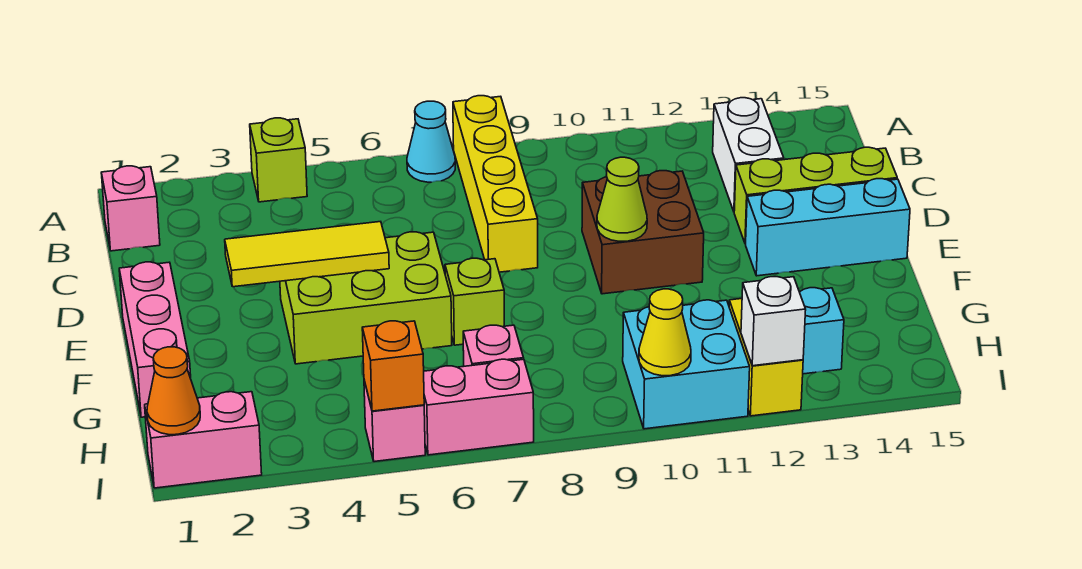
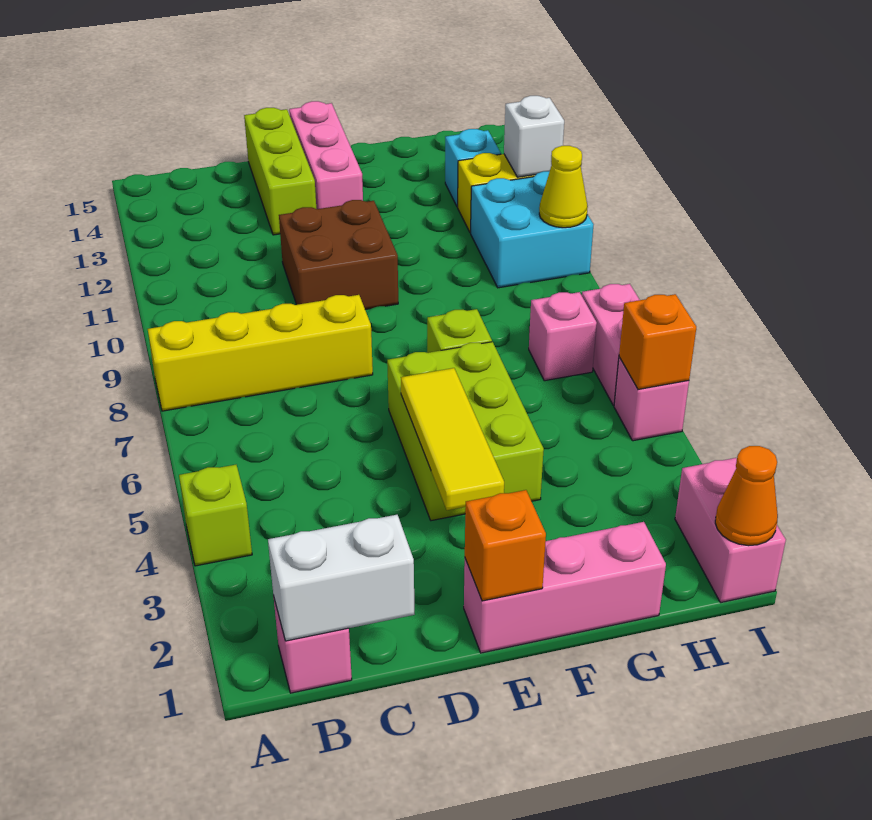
cyan cone A7 level 1 -> none
white brick B13:C13 level 1 -> white brick B1:C1 level 2
none -> orange brick E1 level 2
lime cone E10 level 2 -> none
cyan brick E13:E15 level 1 -> pink brick E13:E15 level 1

